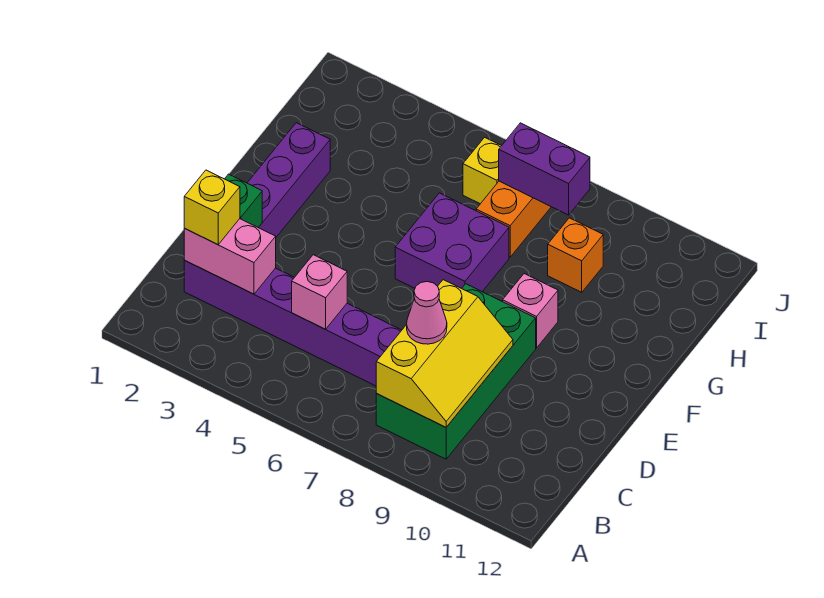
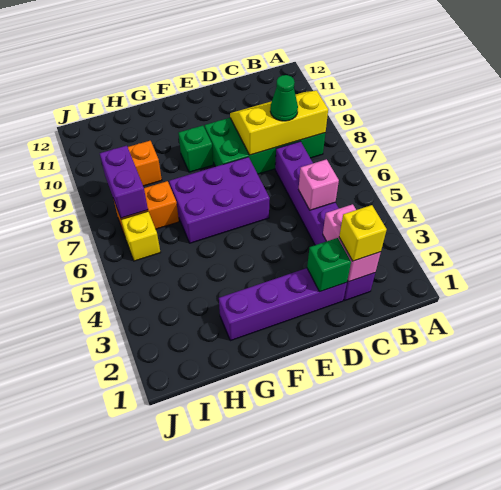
pink cone C8 level 3 -> green cone C8 level 3
purple brick F6:G7 level 1 -> purple brick E6:G7 level 1
pink brick F9 level 1 -> green brick F9 level 1

